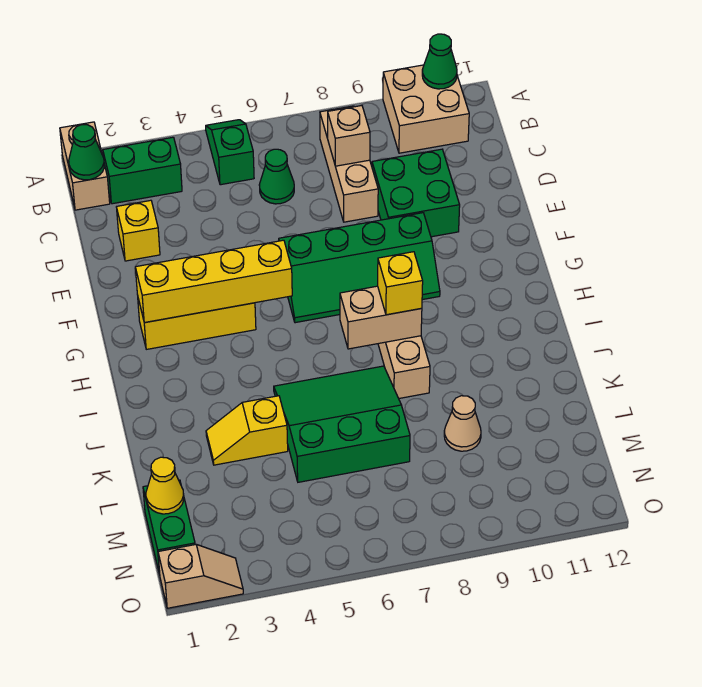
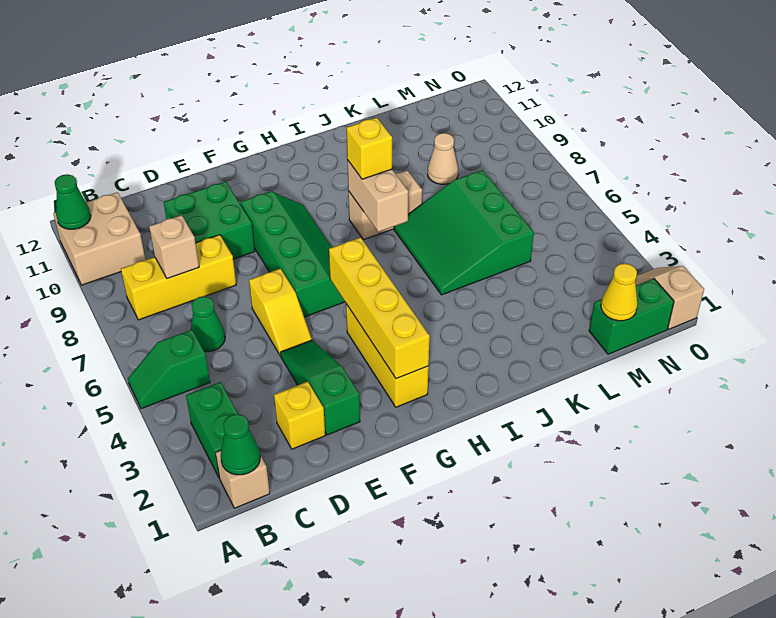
tan brick A1:B1 level 1 -> tan brick B1 level 1
tan brick B8:D8 level 1 -> yellow brick B8:D8 level 1
none -> green slope E2:E4 level 1 top 2
yellow slope K3:K4 level 1 top 4 -> yellow slope E5:E6 level 1 top 6

